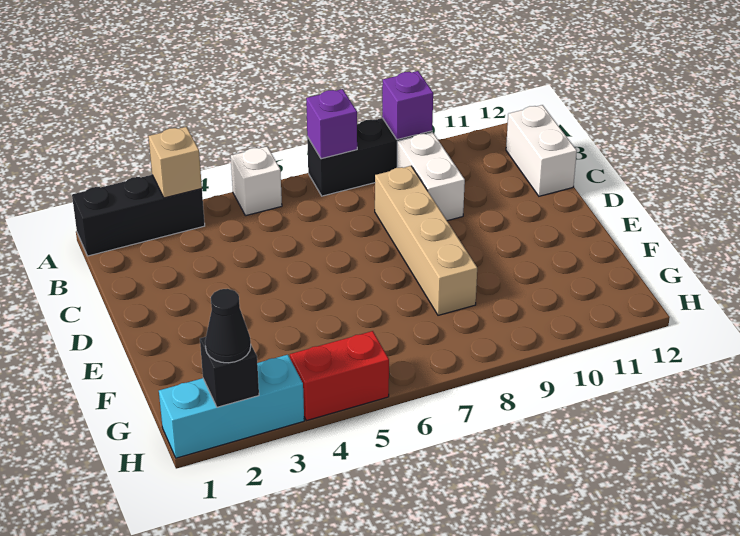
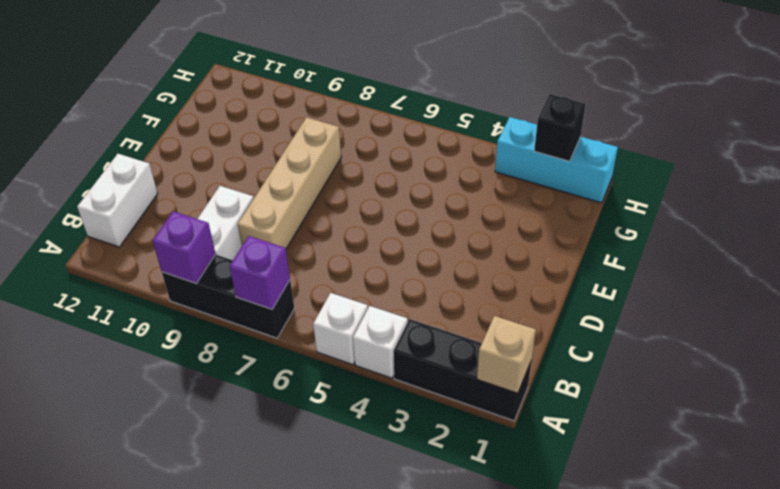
tan brick A3 level 2 -> tan brick A1 level 2
none -> white brick A4 level 1
black cone H2 level 3 -> none
red brick H4:H5 level 1 -> none

